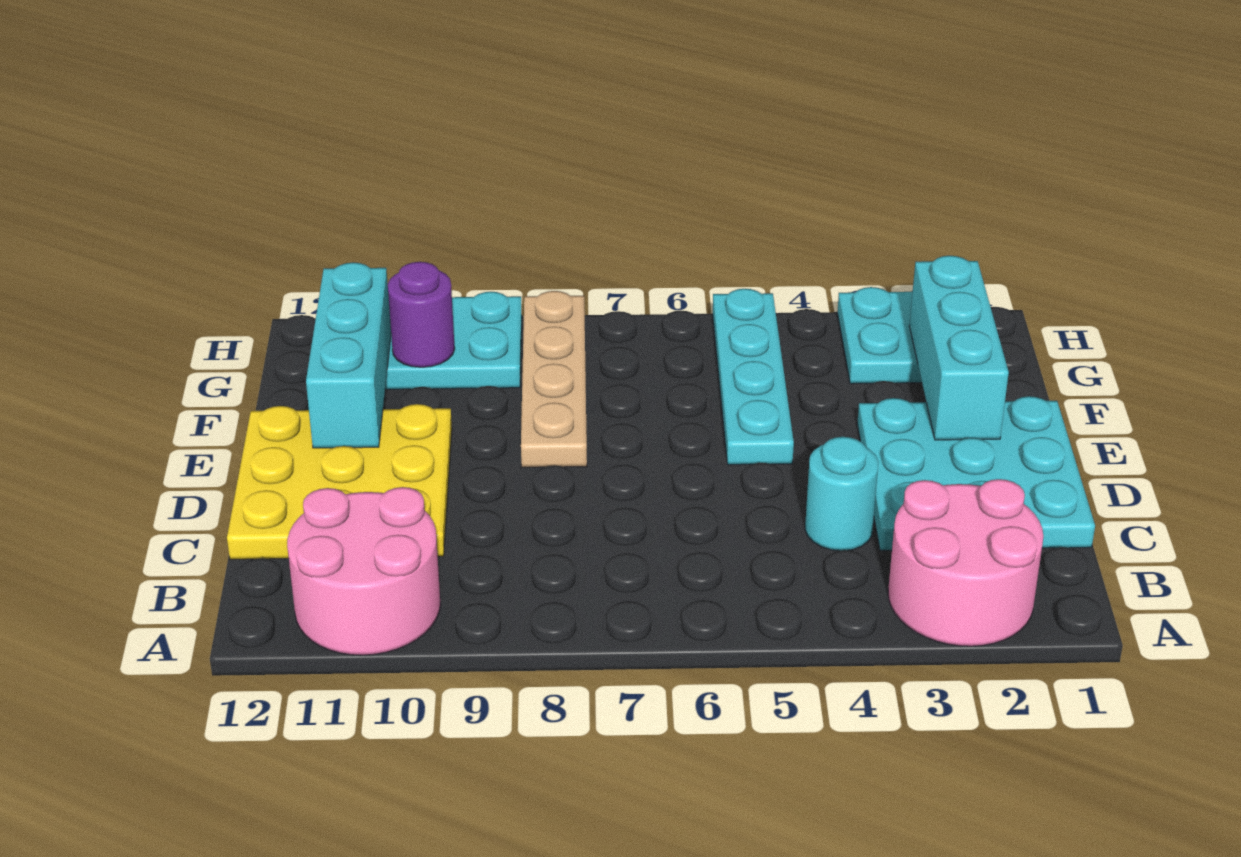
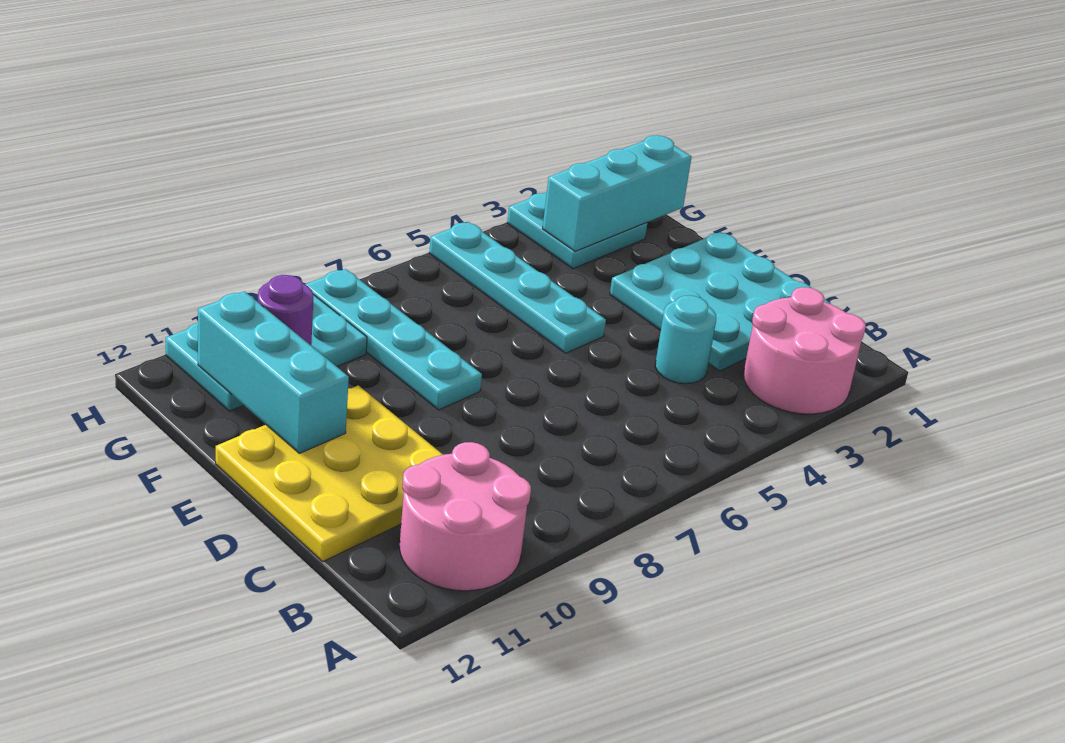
cyan brick E2:G2 level 2 -> cyan brick G1:G3 level 2
tan plate E8:H8 level 1 -> cyan plate E8:H8 level 1

